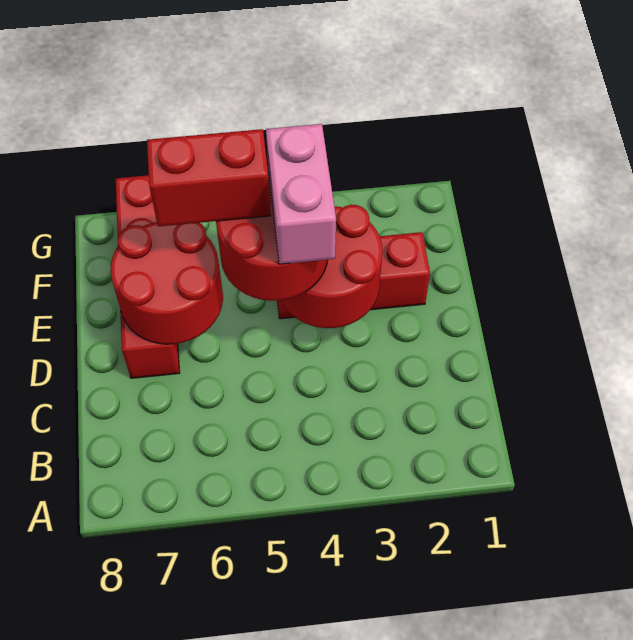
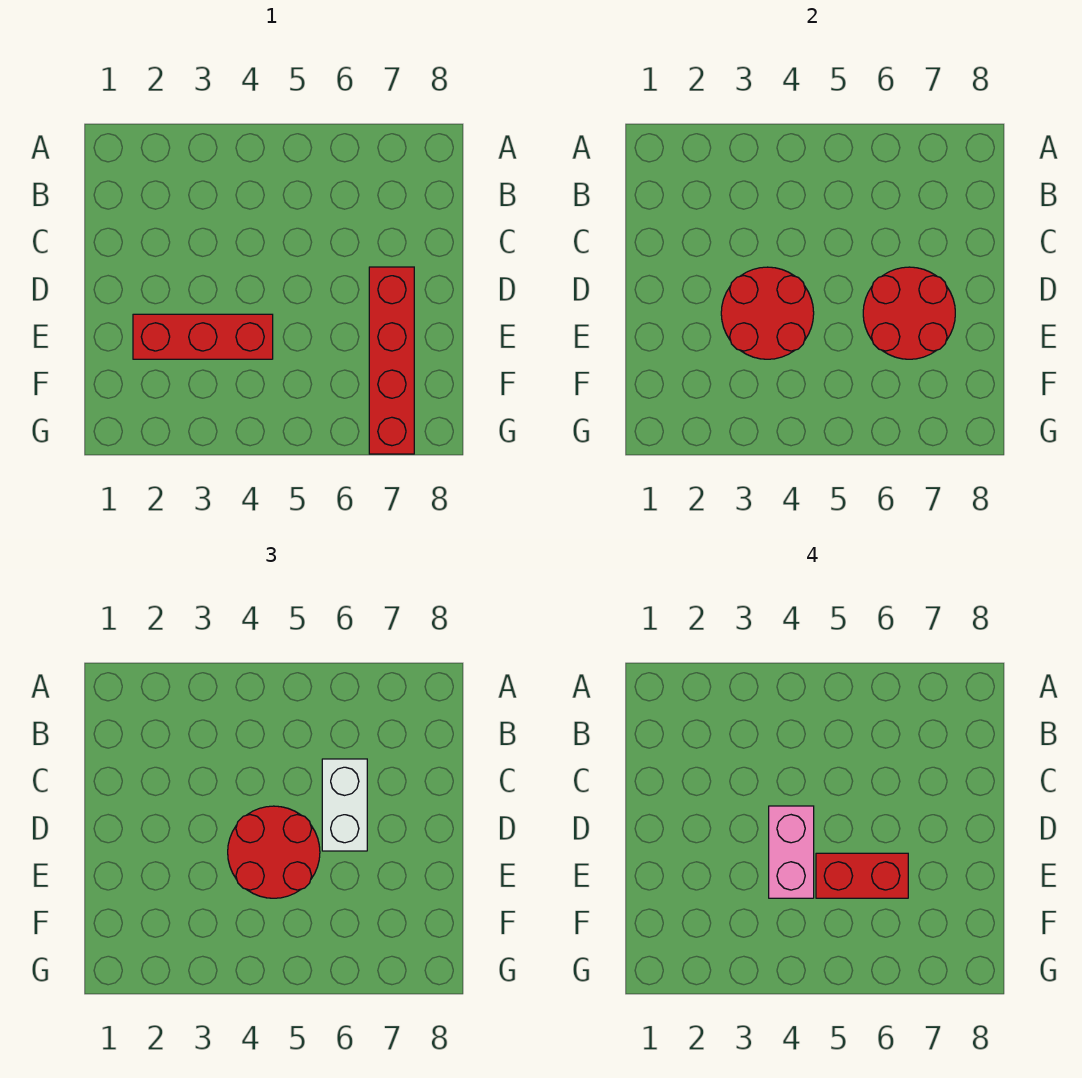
none -> white brick C6:D6 level 3

